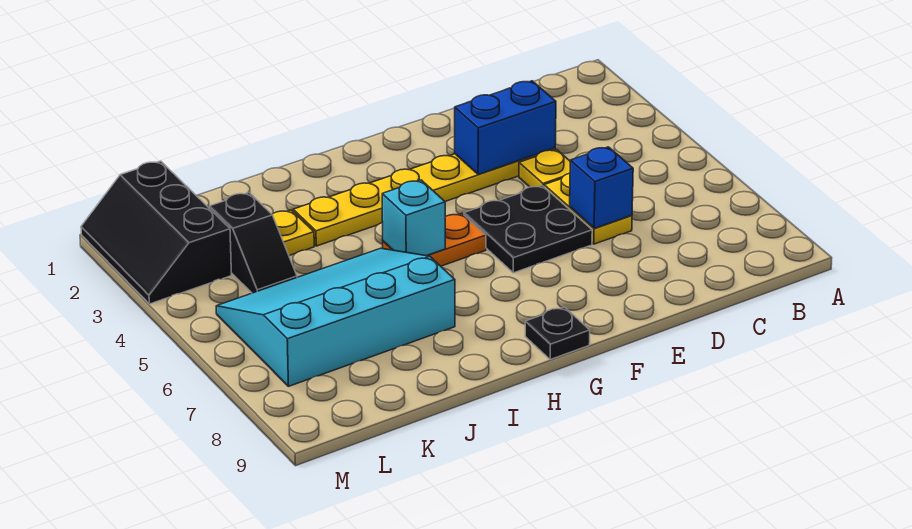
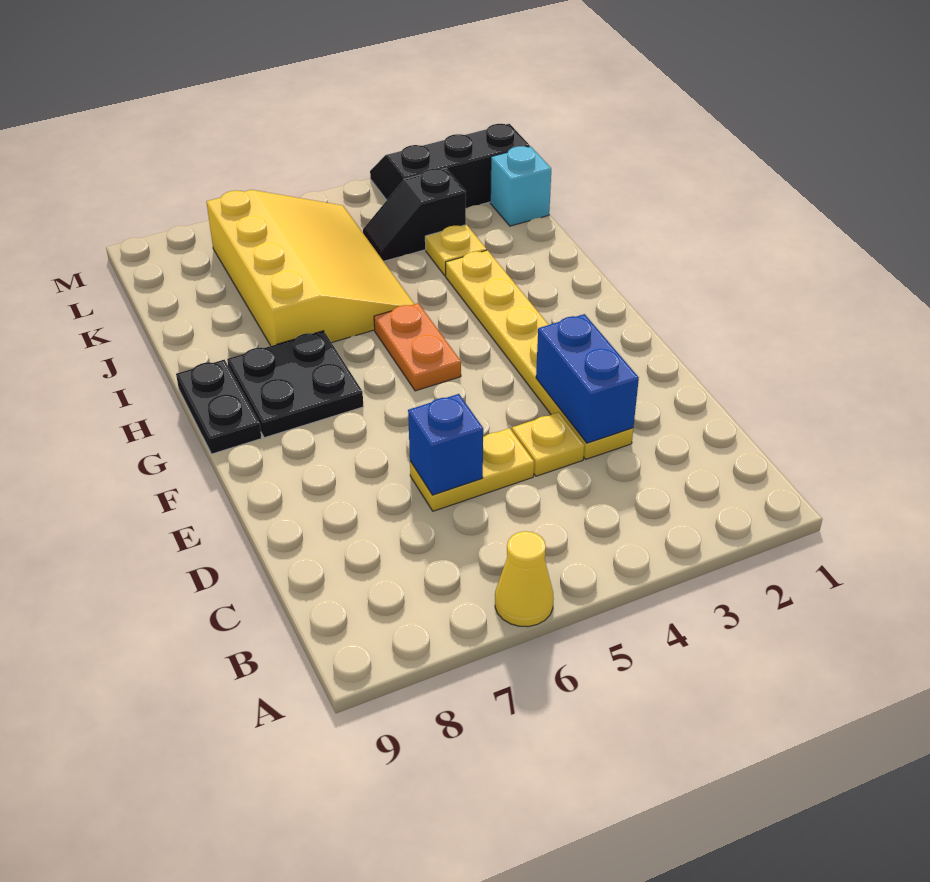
none -> yellow cone A6 level 1
black plate E5:F6 level 1 -> black plate G7:H8 level 1
black plate G9 level 1 -> black plate G9:H9 level 1
cyan brick H5 level 2 -> cyan brick K1 level 1
cyan slope I5:L7 level 1 top 7 -> yellow slope I5:L7 level 1 top 7

